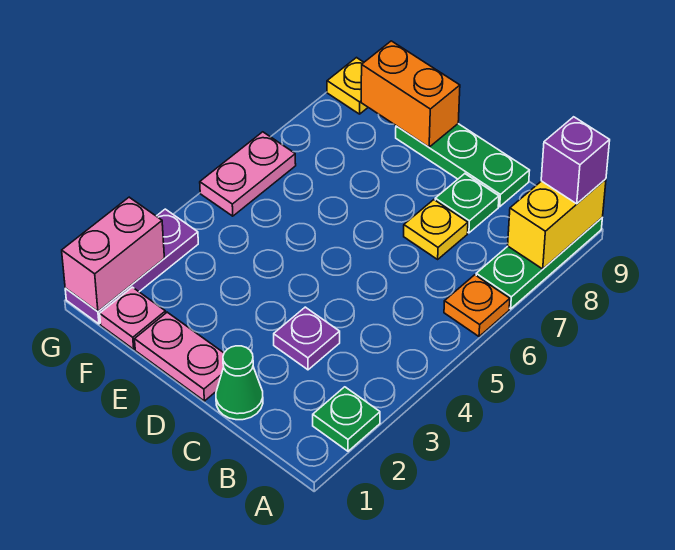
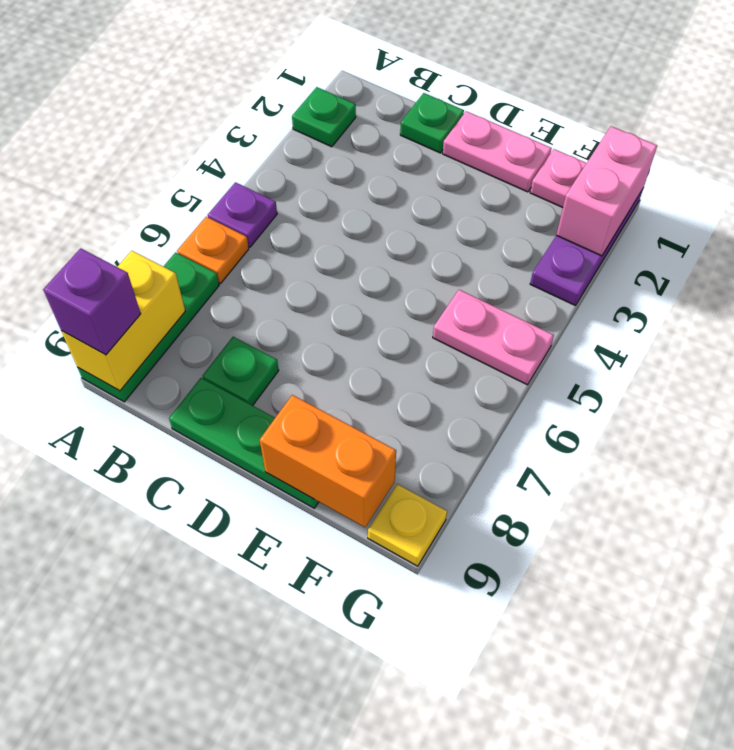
green cone C1 level 1 -> green plate C1 level 1
purple plate C3 level 1 -> purple plate A5 level 1
yellow plate C7 level 1 -> none
pink plate G5:G6 level 1 -> pink plate F5:G5 level 1

